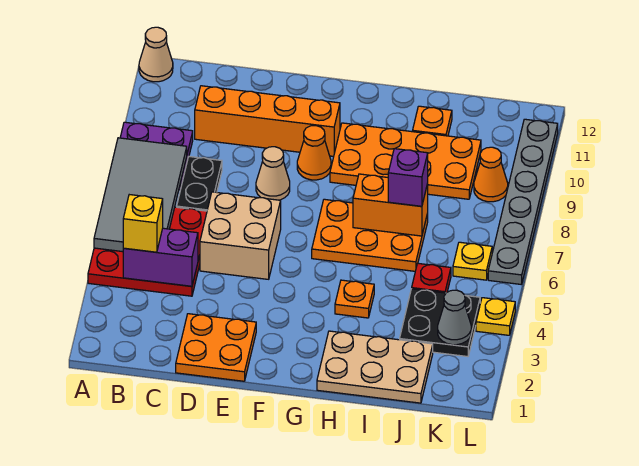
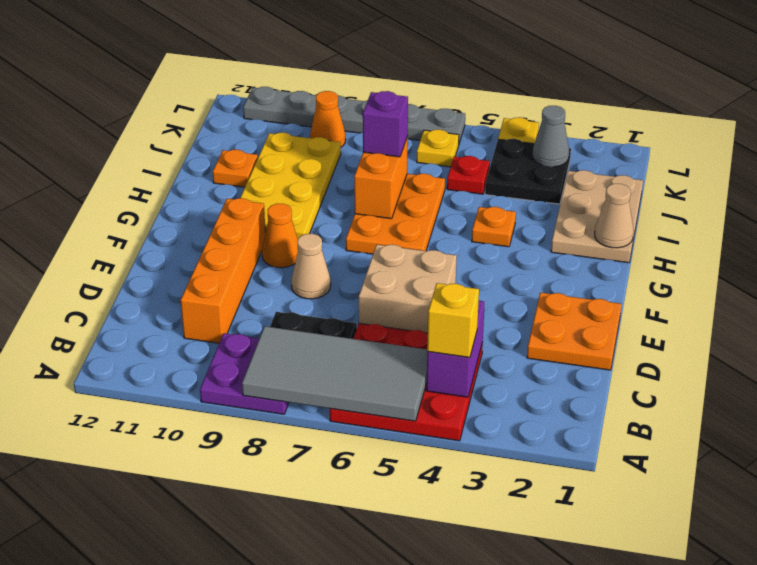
tan cone A12 level 1 -> tan cone H1 level 2
orange plate G9:J10 level 1 -> yellow plate G9:J10 level 1

